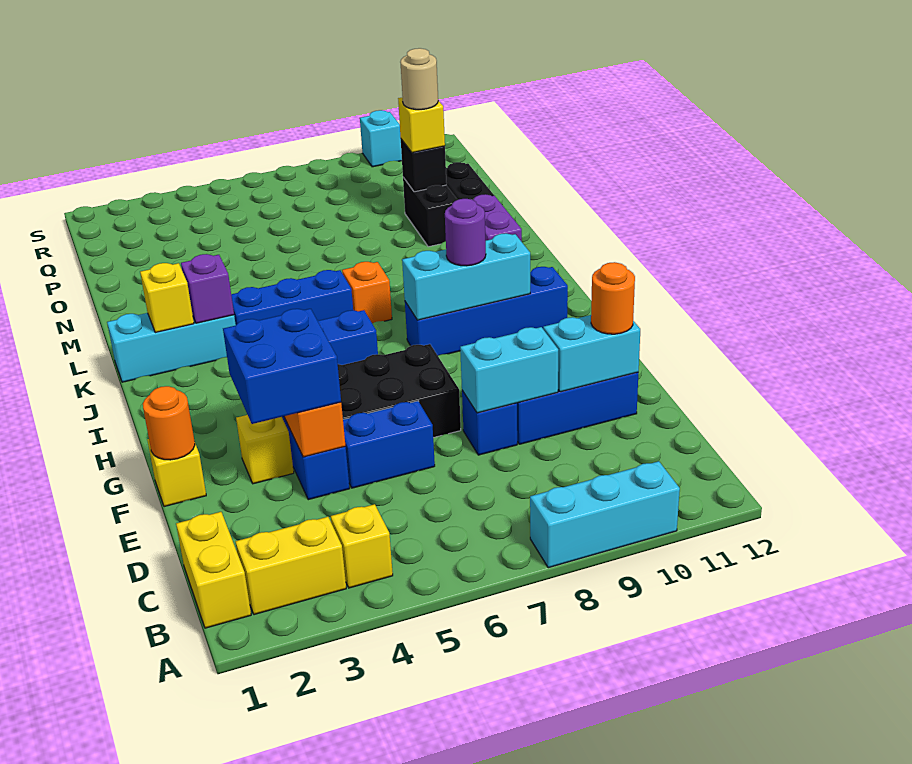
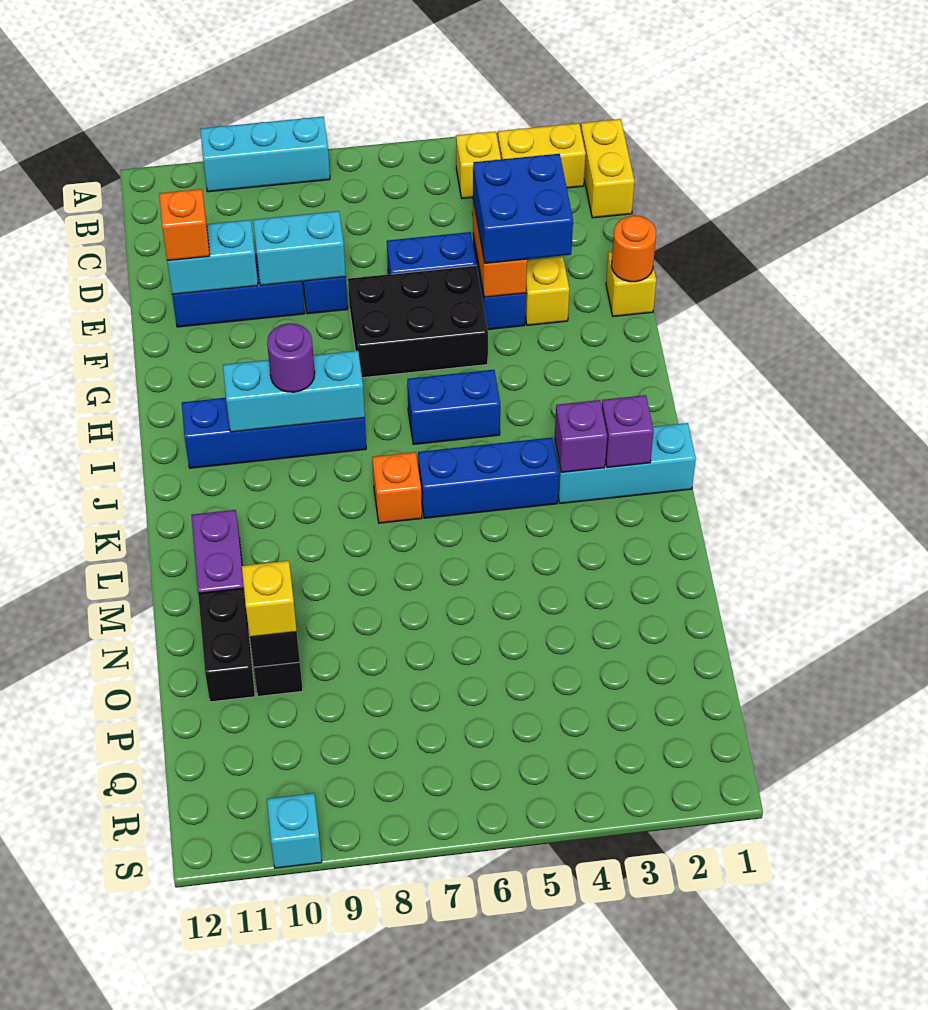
orange round brick E11 level 3 -> orange brick E11 level 3
yellow brick K2 level 2 -> purple brick K2 level 2
tan round brick O10 level 4 -> none

